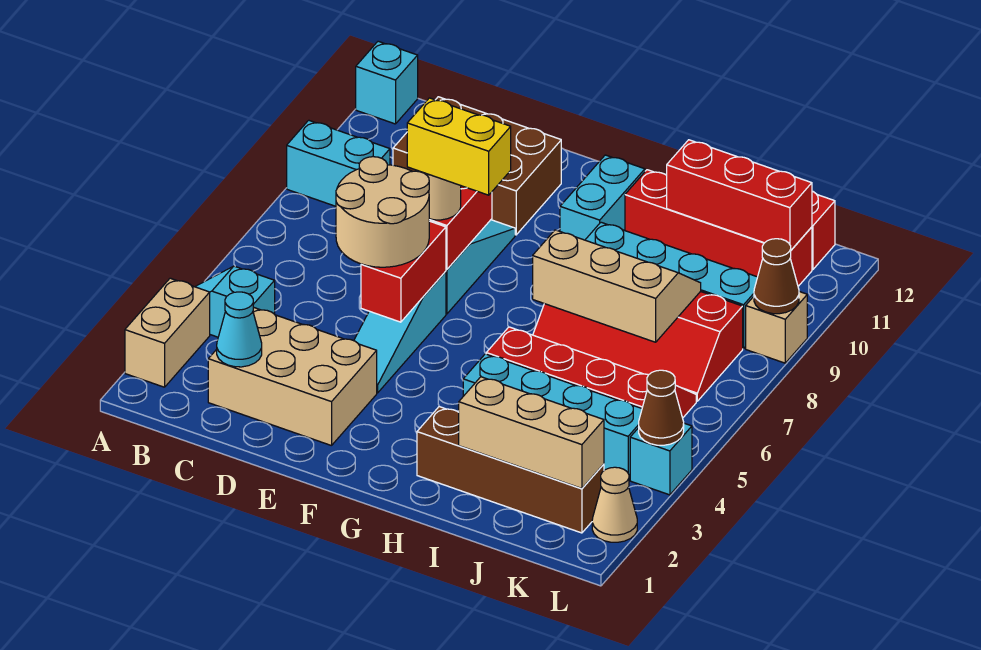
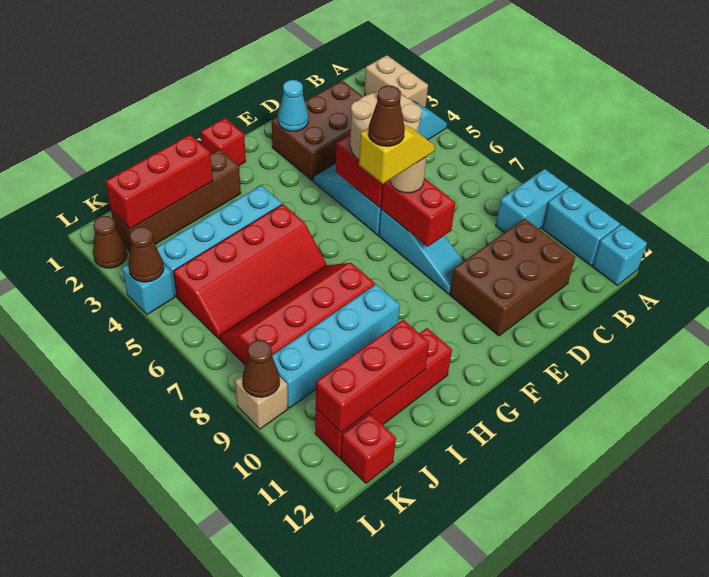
tan brick C2:E3 level 1 -> brown brick C2:E3 level 1
cyan cone C2 level 2 -> cyan cone E2 level 2
yellow brick E7:F7 level 4 -> yellow slope E7:F7 level 4 top F
none -> brown cone F7 level 5
none -> red brick G1 level 1
cyan brick G10:G11 level 1 -> cyan brick A10:A11 level 1
tan slope H7:J8 level 2 top 7 -> none
tan brick I2:K2 level 2 -> red brick I2:K2 level 2
tan cone L2 level 1 -> brown cone L2 level 1

